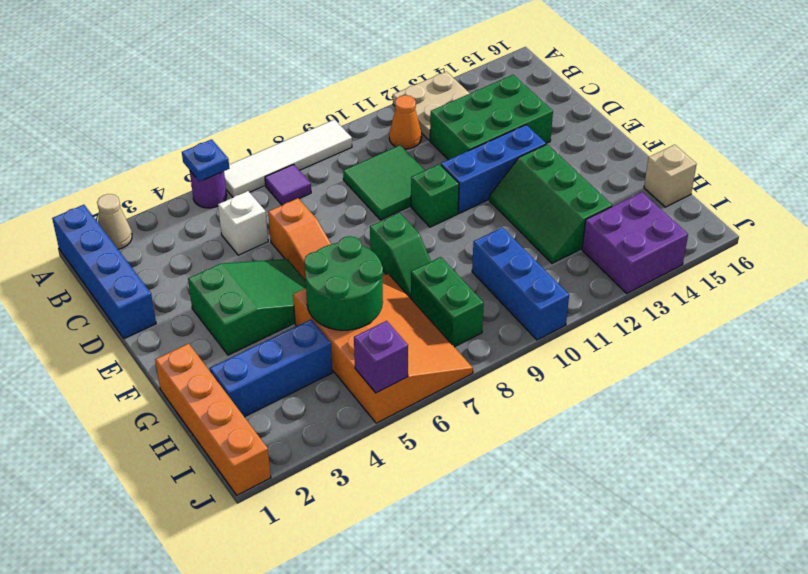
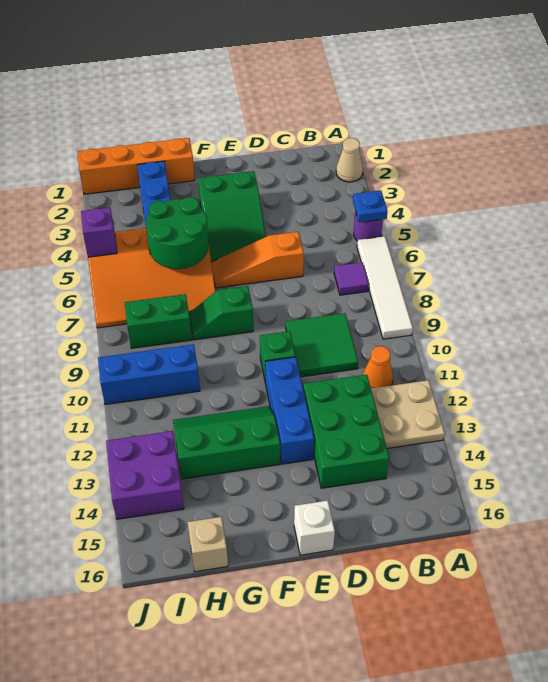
blue brick A1:D1 level 1 -> none
white brick C5 level 1 -> white brick E16 level 1

